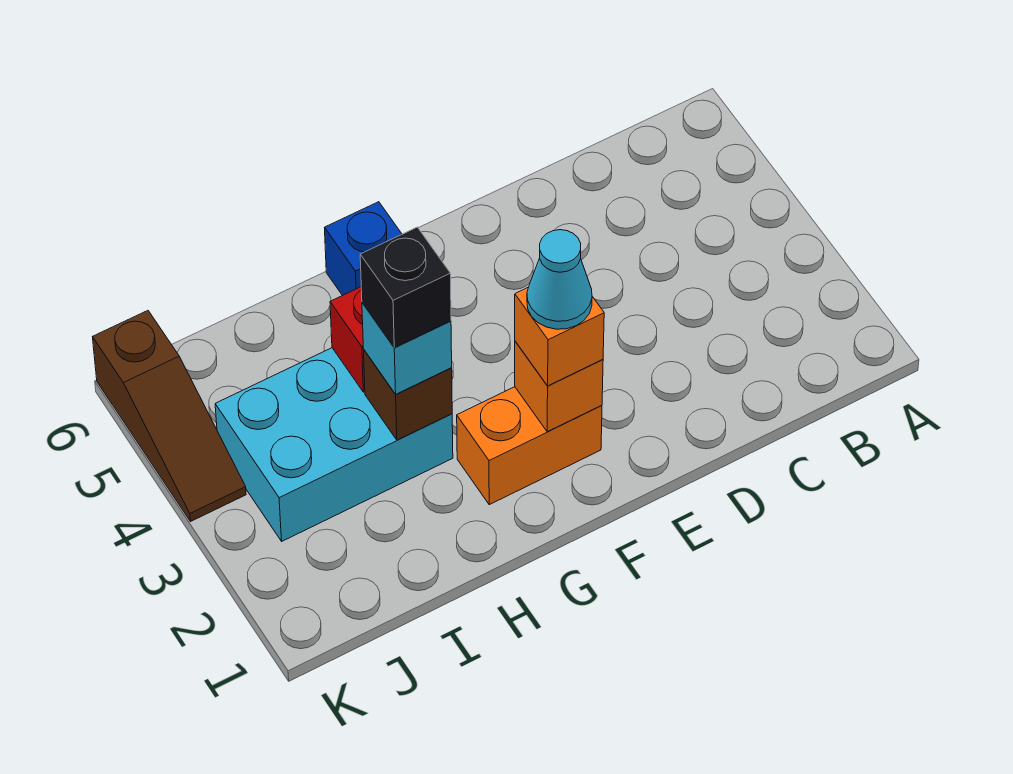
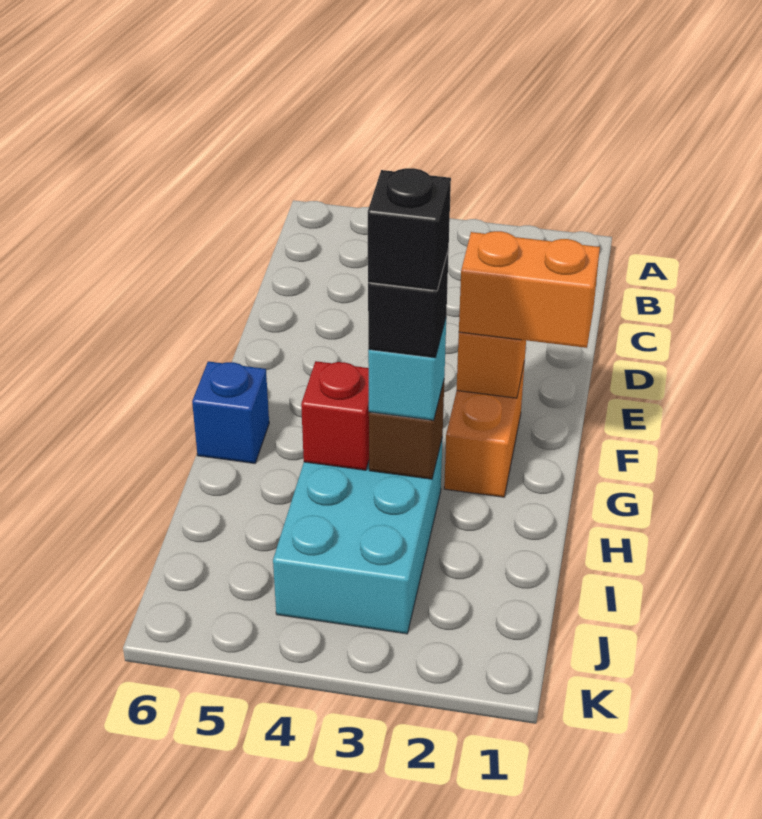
orange brick F2 level 3 -> orange brick F1:F2 level 3
cyan cone F2 level 4 -> none
none -> black brick H3 level 5
brown slope K4:K6 level 1 top 6 -> none

